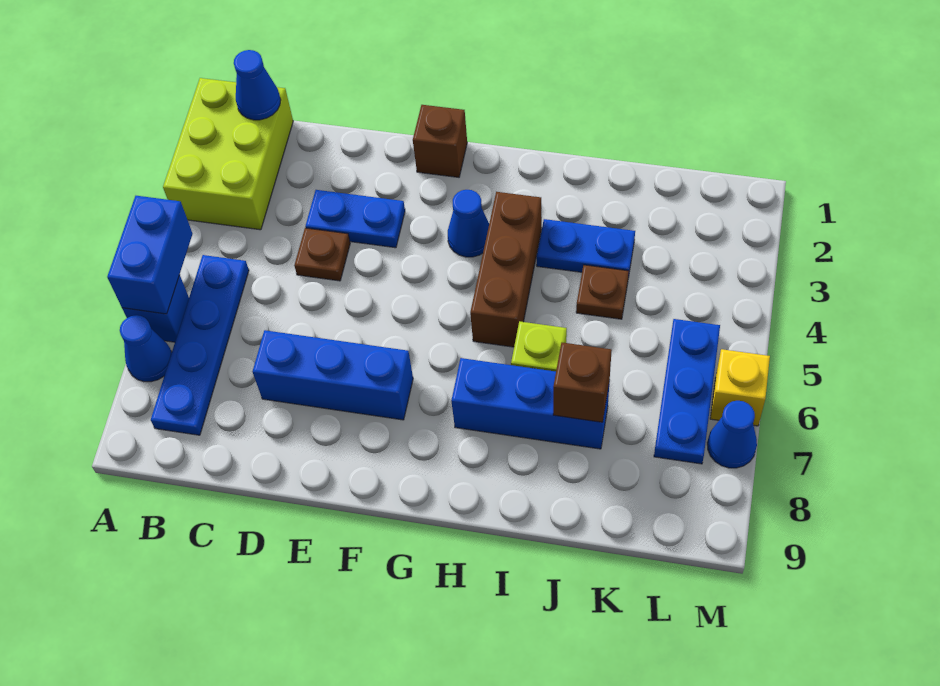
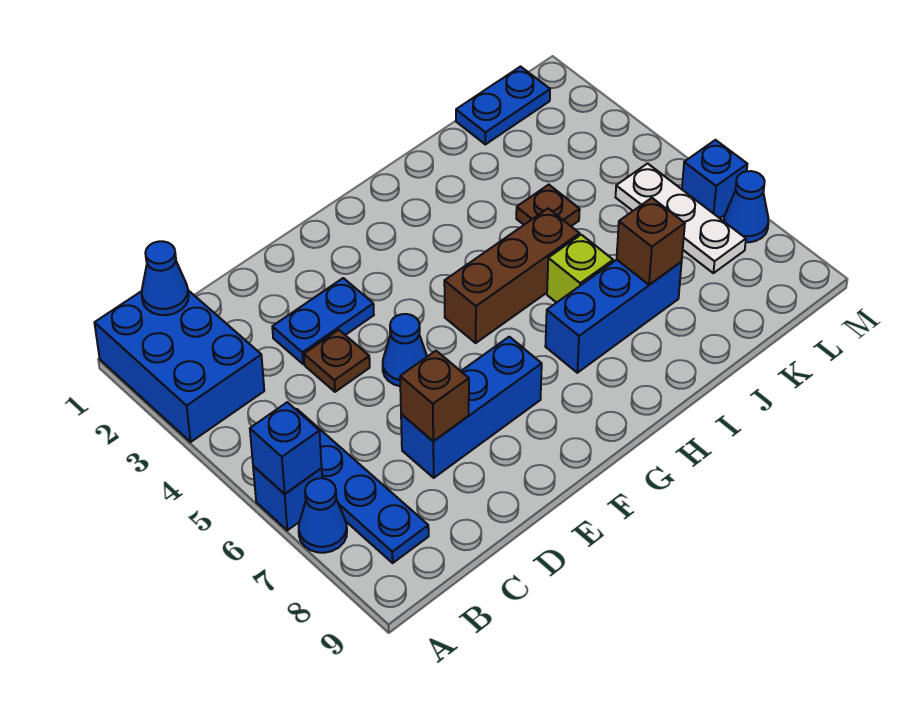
lime brick A1:B3 level 1 -> blue brick A1:B3 level 1
blue brick A5:A6 level 2 -> blue brick A6 level 2
brown brick F1 level 1 -> brown brick D7 level 2
blue cone G3 level 1 -> blue cone E5 level 1
brown brick H3:H5 level 1 -> brown brick G5:I5 level 1
blue plate I3:J3 level 1 -> blue plate K1:L1 level 1
blue plate L5:L7 level 1 -> white plate L5:L7 level 1
yellow brick M6 level 1 -> blue brick M6 level 1

